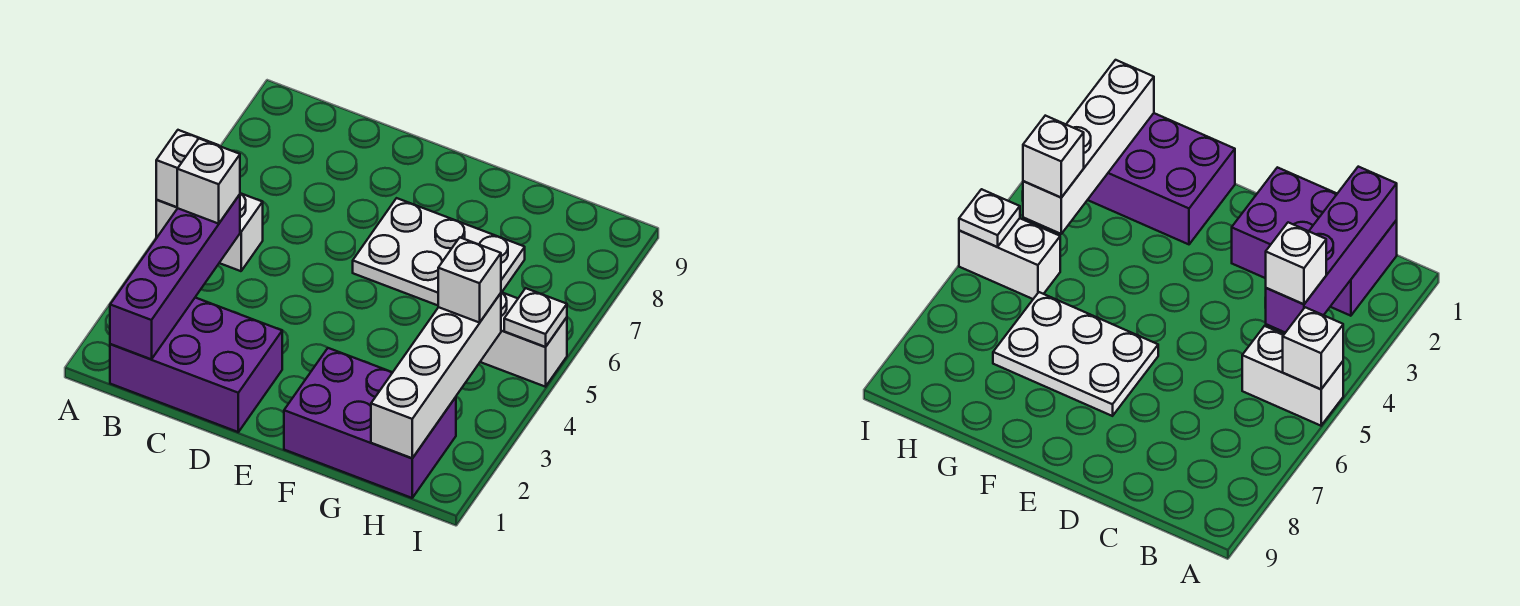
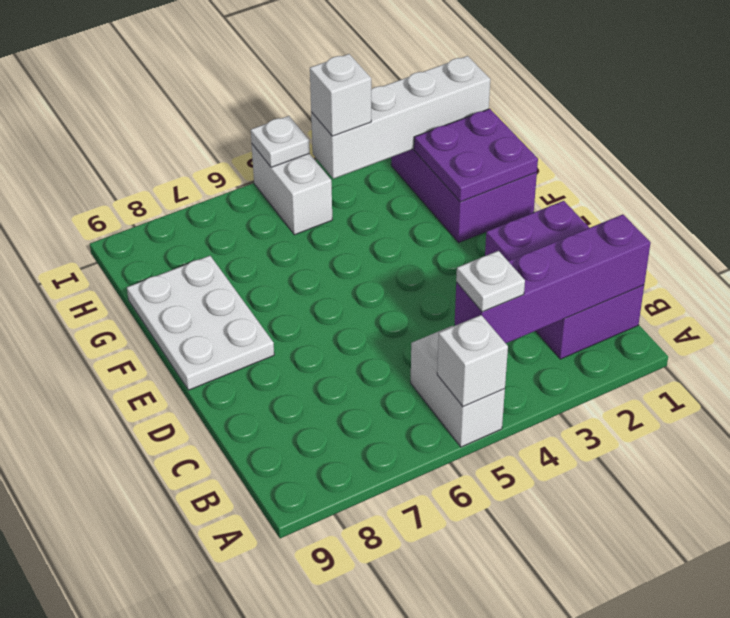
white brick B4 level 3 -> white plate B4 level 3
white plate E6:G7 level 1 -> white plate E8:G9 level 1
none -> purple plate F1:G2 level 2

